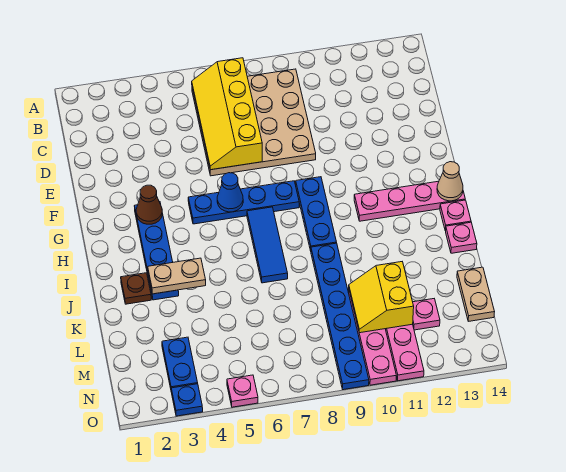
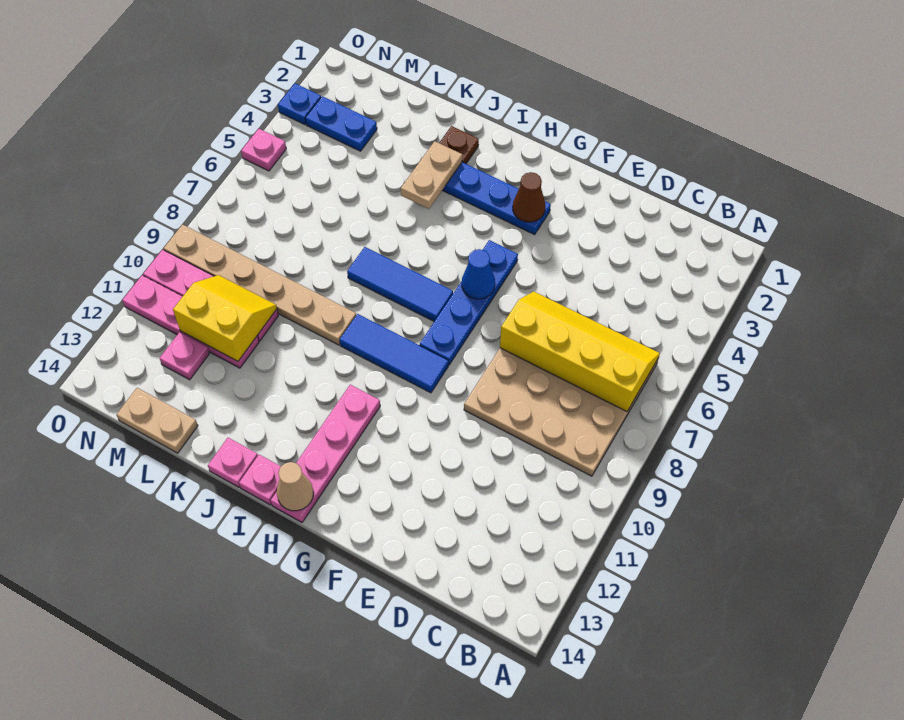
blue plate G9:I9 level 1 -> blue tile G9:I9 level 1
blue plate J9:O9 level 1 -> tan plate J9:O9 level 1

